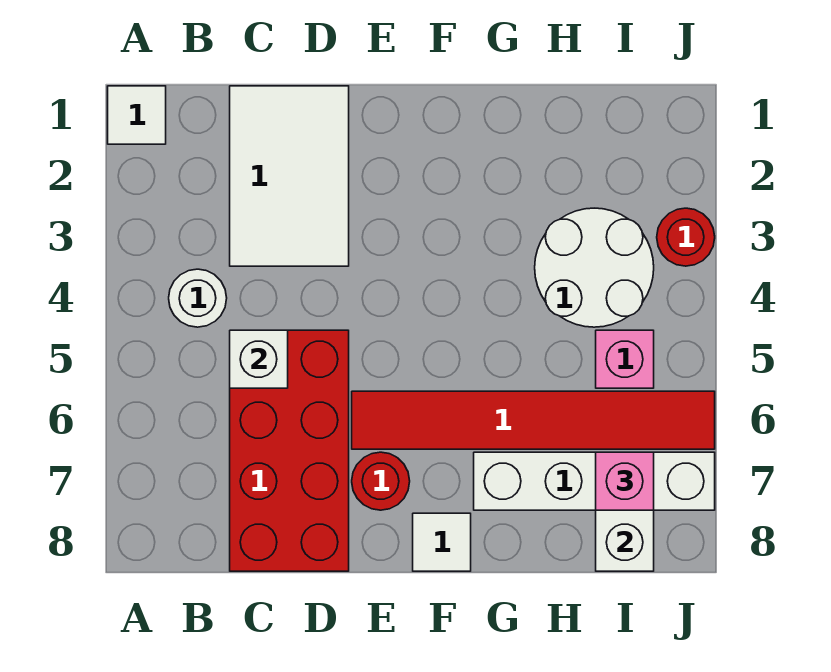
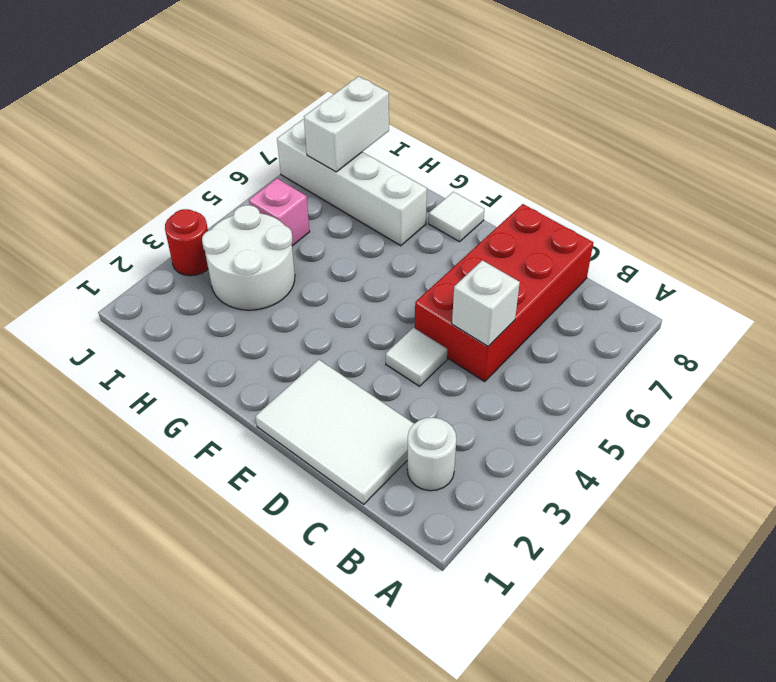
white tile A1 level 1 -> white tile D4 level 1
white round brick B4 level 1 -> white round brick B2 level 1
white tile C1:D3 level 1 -> white tile C1:E2 level 1
red tile E6:J6 level 1 -> none
red round brick E7 level 1 -> none
pink brick I7 level 3 -> none

